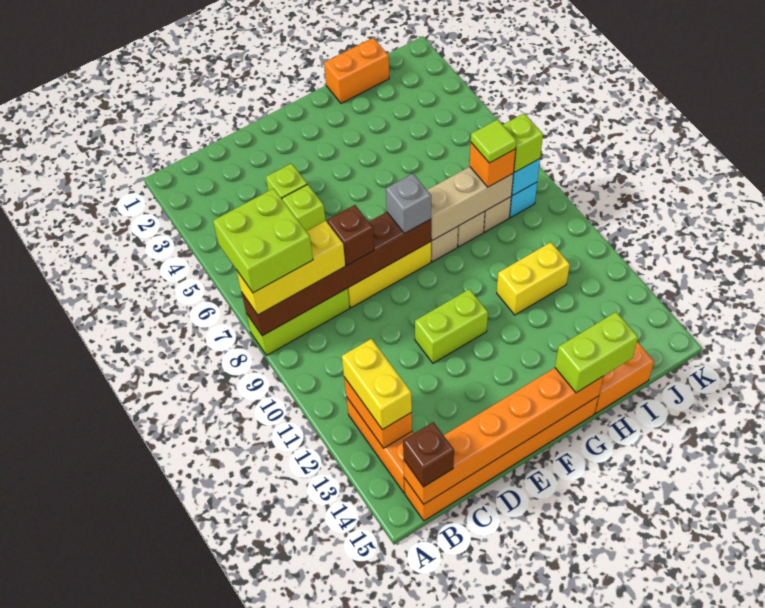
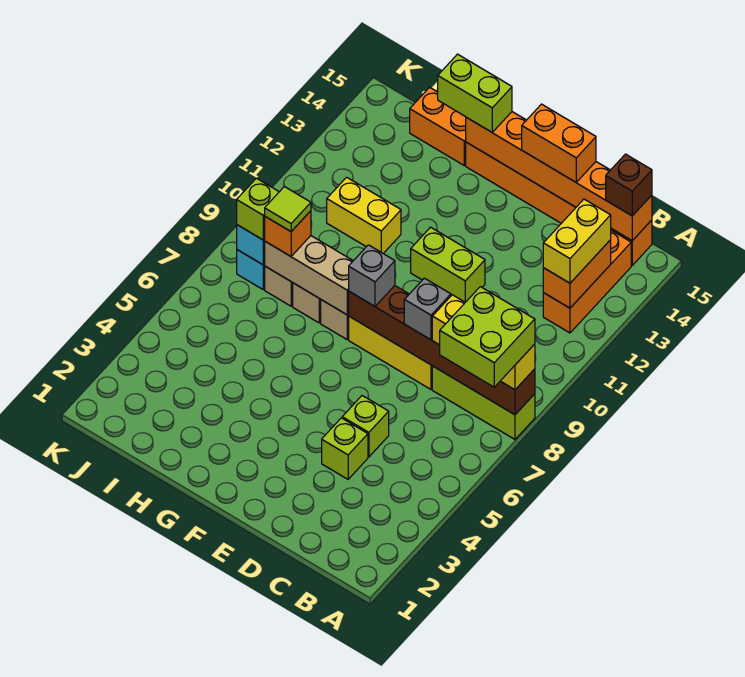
brown brick D8 level 3 -> grey brick D8 level 3
orange brick H1:I1 level 1 -> orange brick D15:E15 level 3

